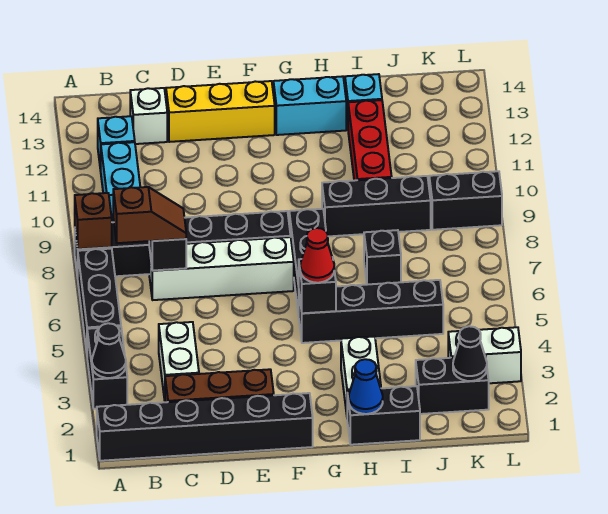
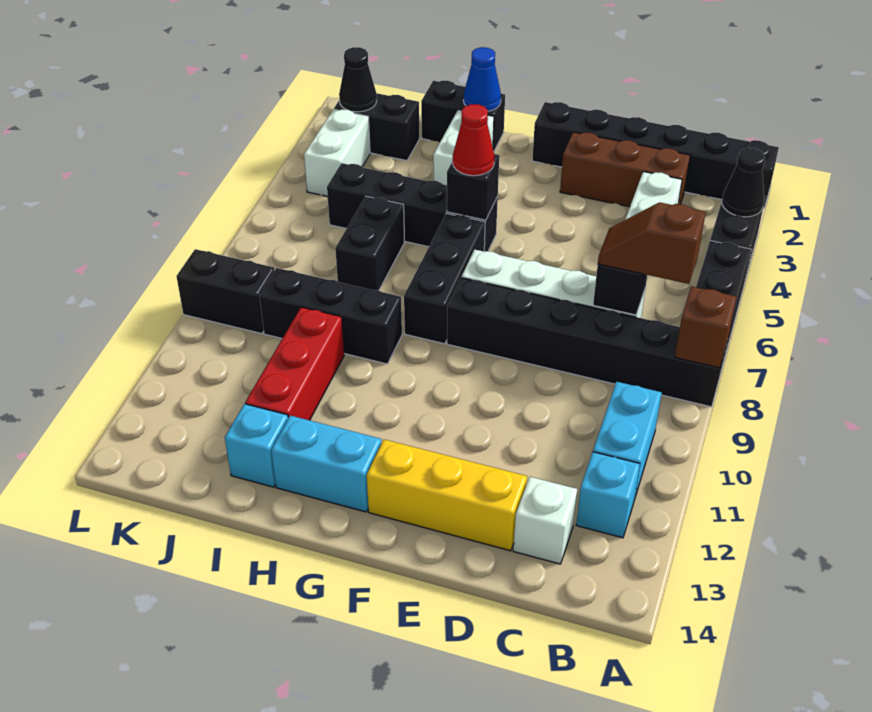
black brick I7 level 1 -> black brick I6:I7 level 1
white brick K3:L3 level 1 -> white brick K3:K4 level 1

